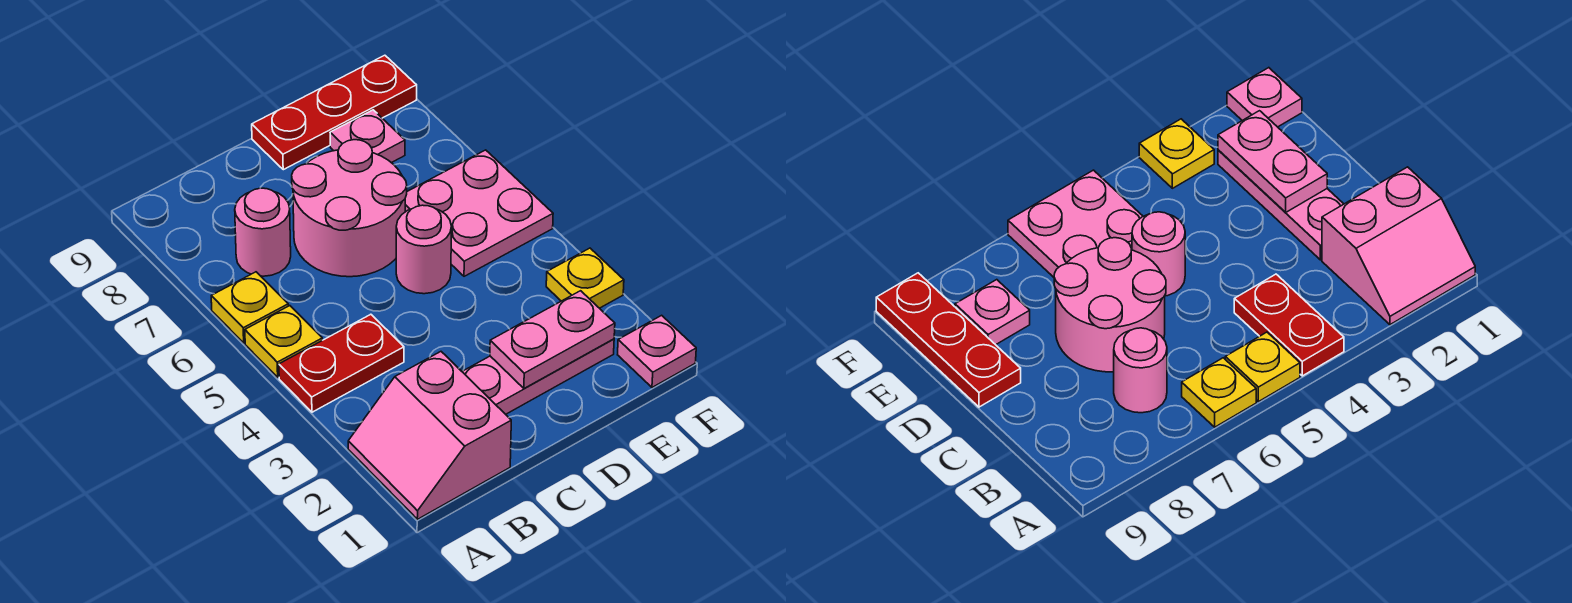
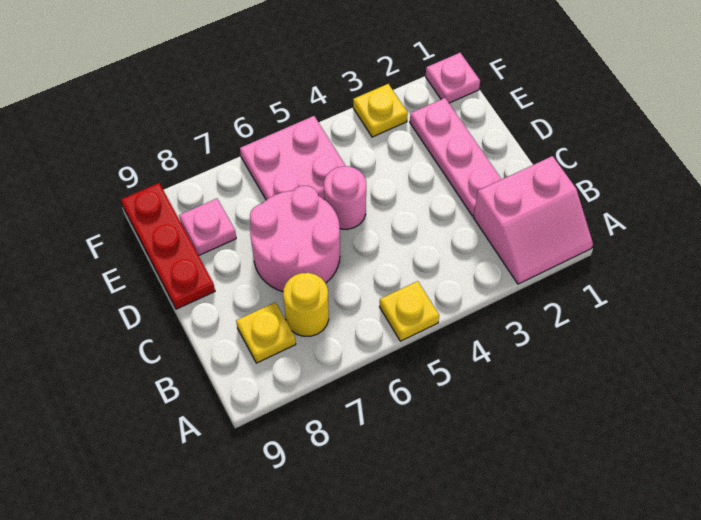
red plate A4:B4 level 1 -> none
yellow plate A6 level 1 -> yellow plate B8 level 1
pink round brick B7 level 1 -> yellow round brick B7 level 1
pink plate D2:E2 level 2 -> none

